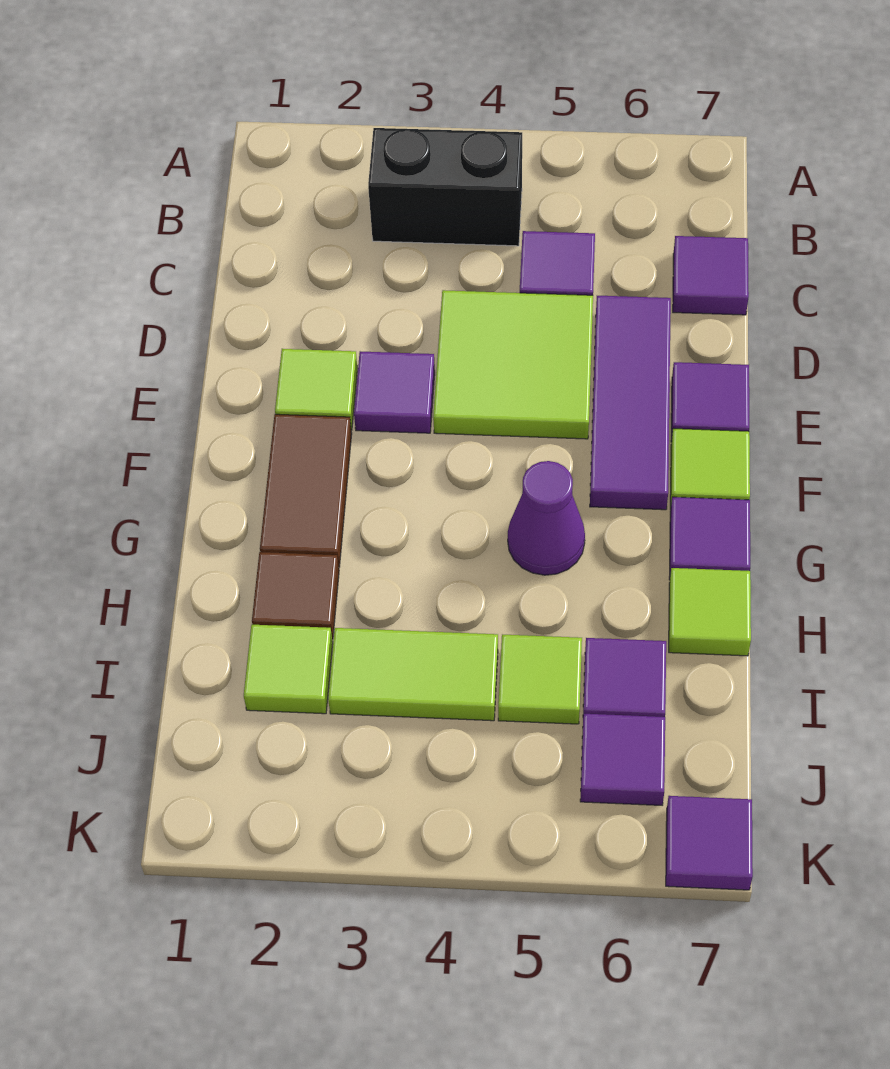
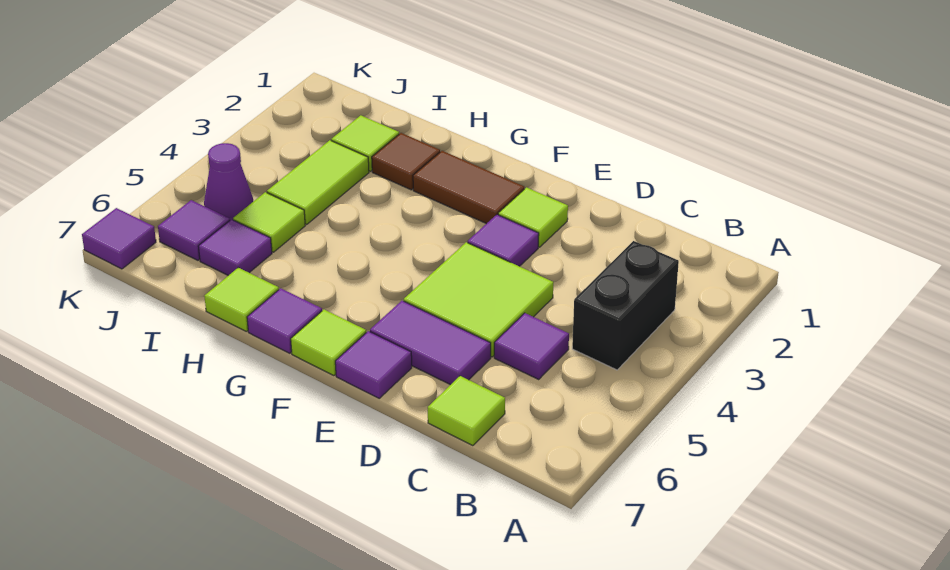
purple tile C7 level 1 -> lime tile C7 level 1
purple tile D6:F6 level 1 -> purple tile D6:E6 level 1
purple cone G5 level 1 -> purple cone J5 level 1

